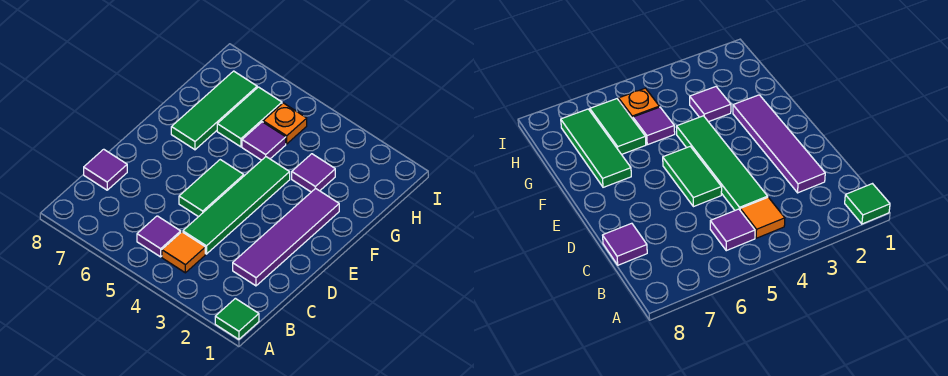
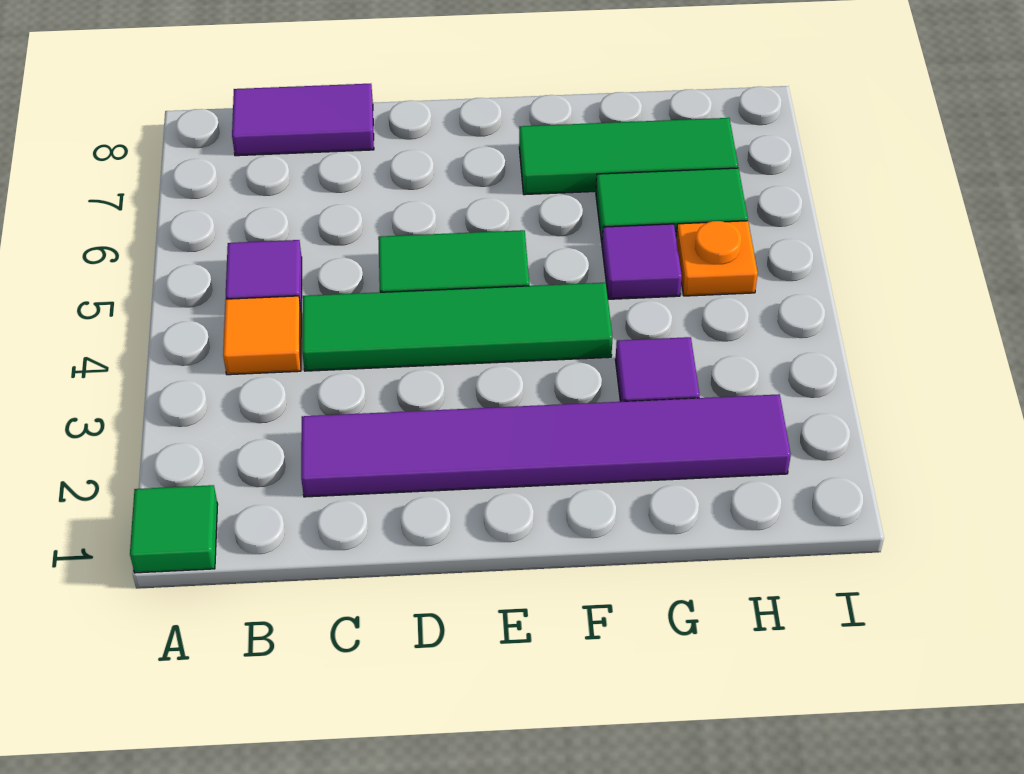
purple tile C2:F2 level 1 -> purple tile C2:H2 level 1
purple tile C8 level 1 -> purple tile B8:C8 level 1

